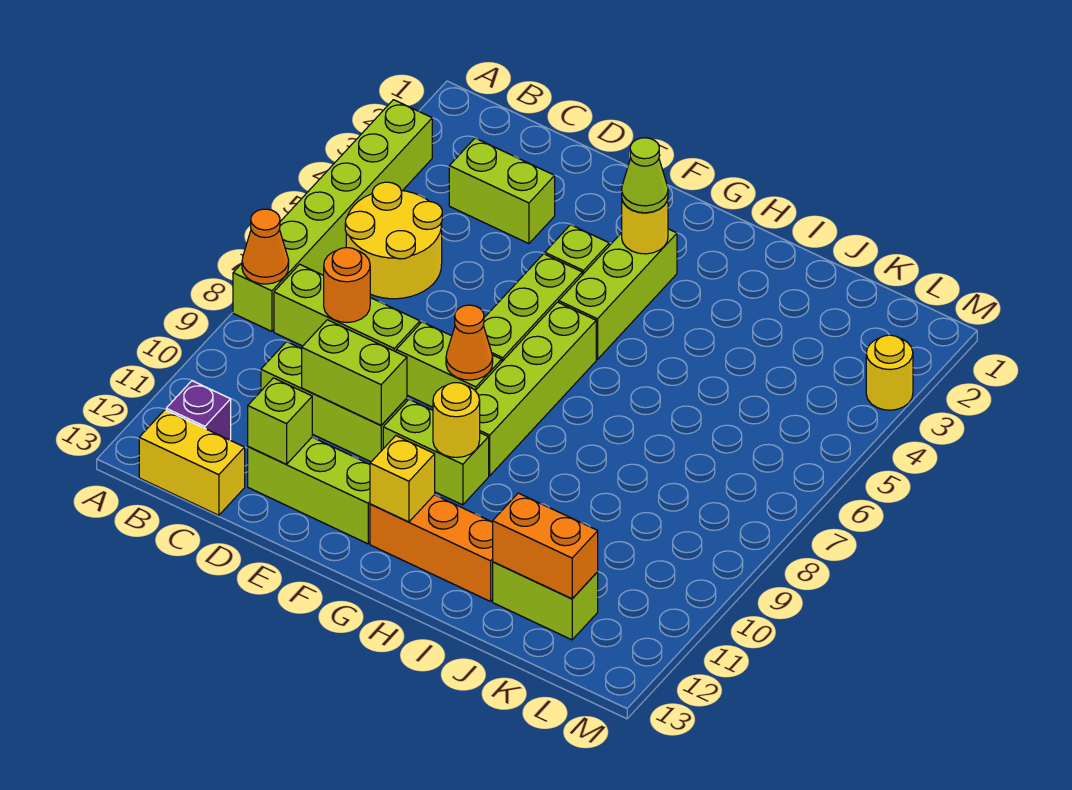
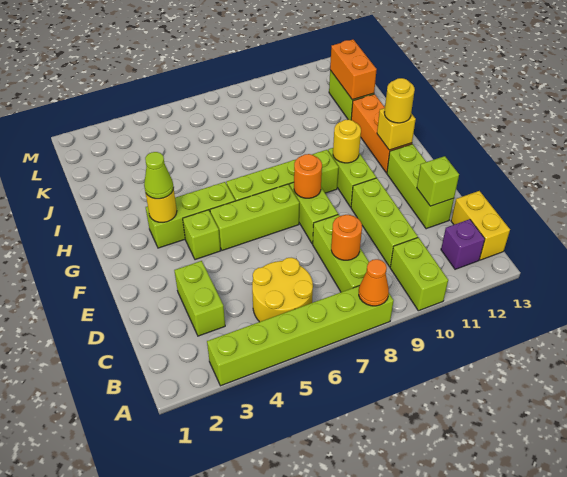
lime brick D10:E10 level 2 -> lime brick A10:B10 level 1
orange cone F8 level 2 -> orange round brick F8 level 2
yellow round brick M3 level 1 -> yellow round brick G12 level 3

